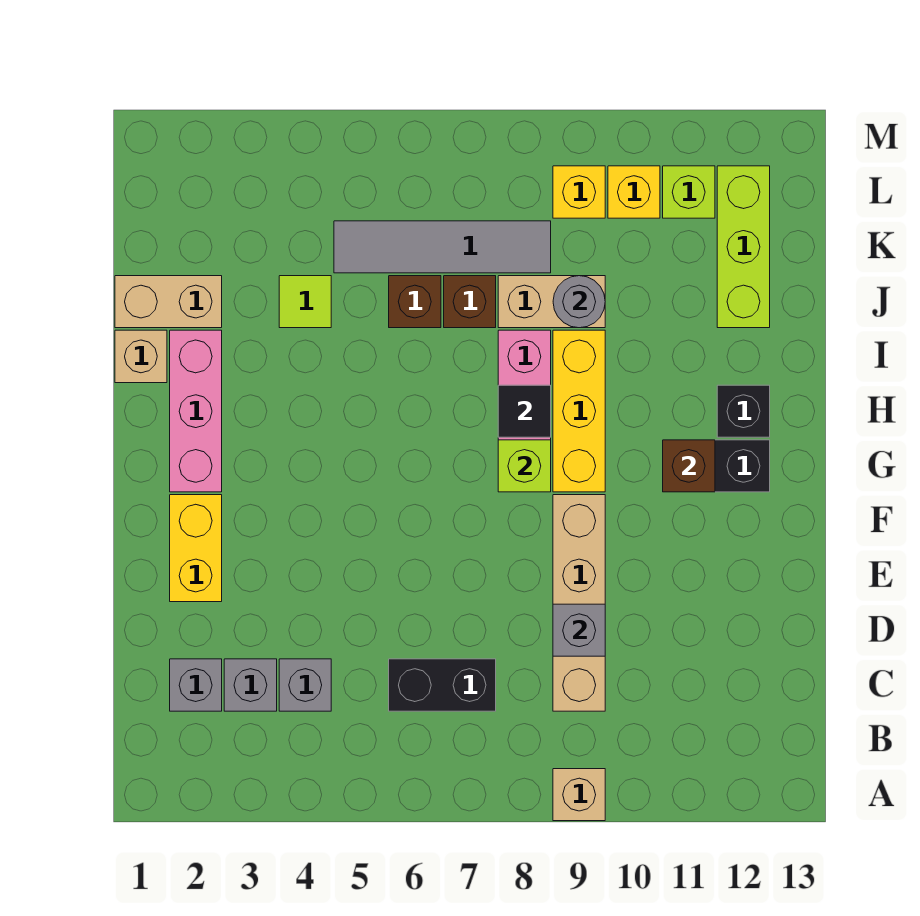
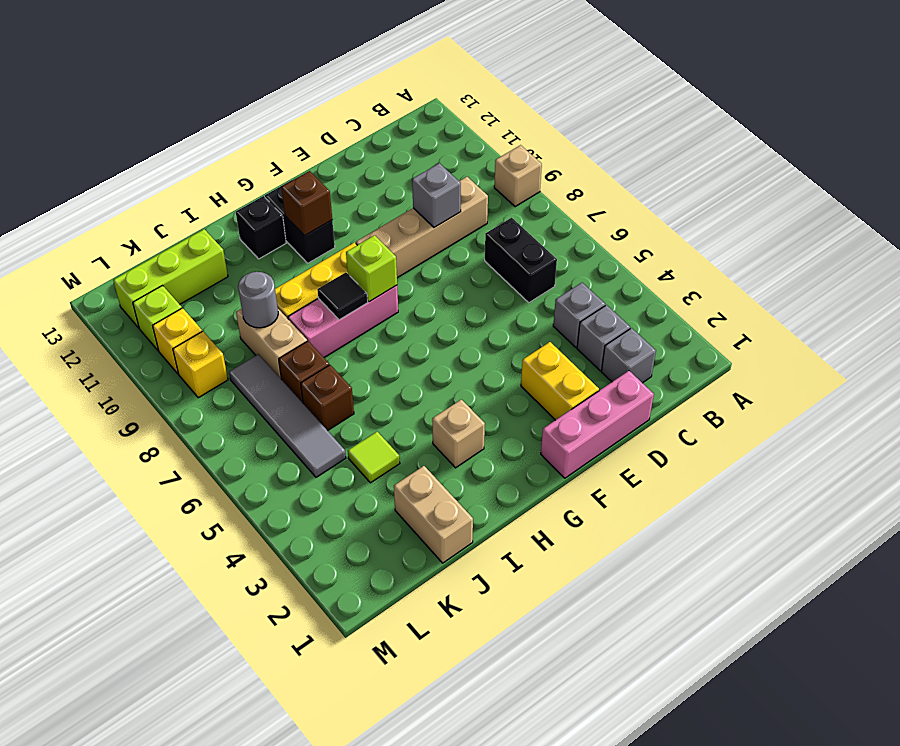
yellow brick E2:F2 level 1 -> yellow brick E2:E3 level 1
pink brick G2:I2 level 1 -> pink brick D1:F1 level 1
tan brick I1 level 1 -> tan brick H3 level 1

